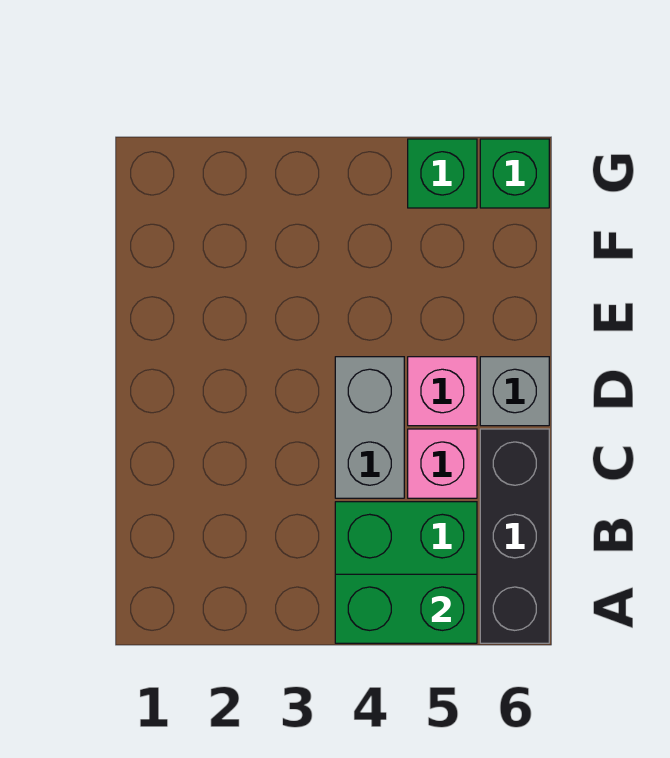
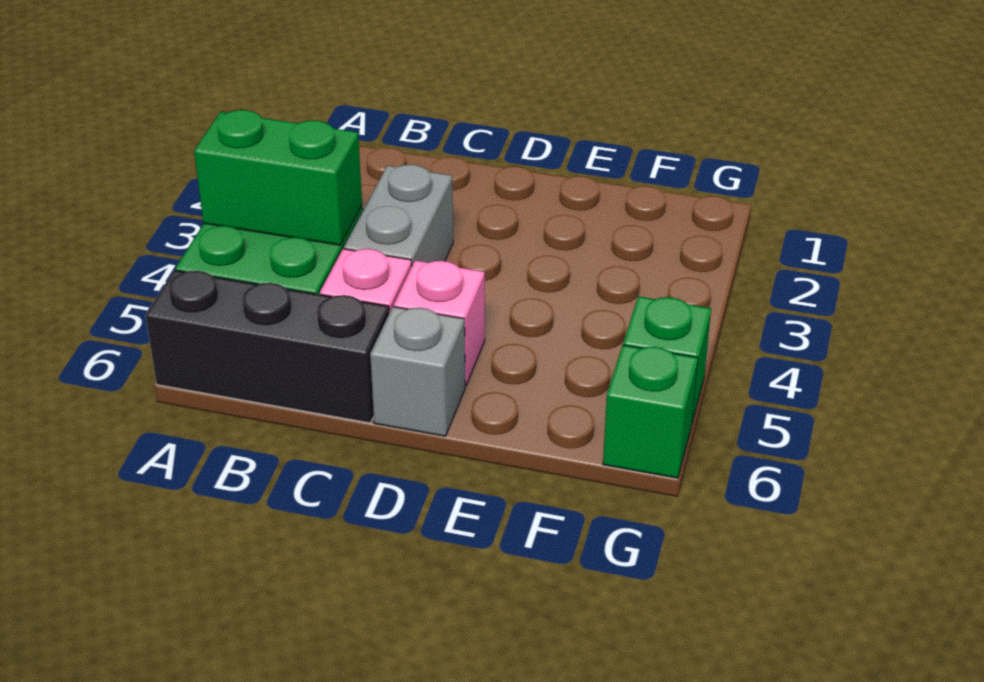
green brick A4:A5 level 2 -> green brick A4:B4 level 2
grey brick C4:D4 level 1 -> grey brick C3:C4 level 1

